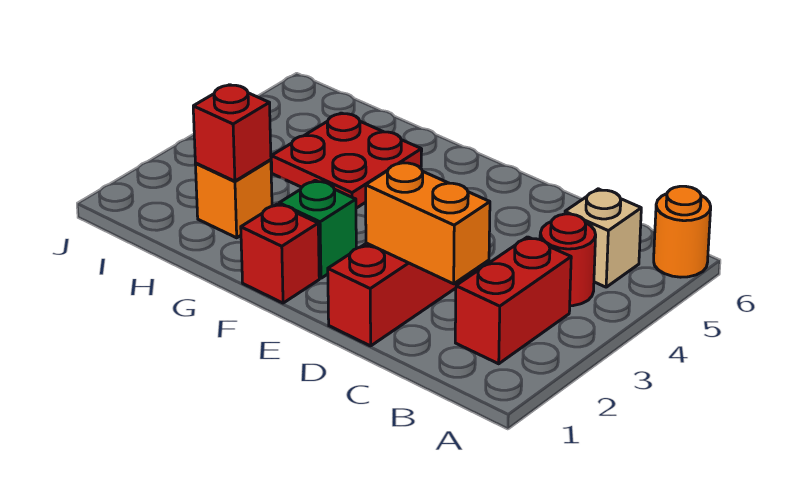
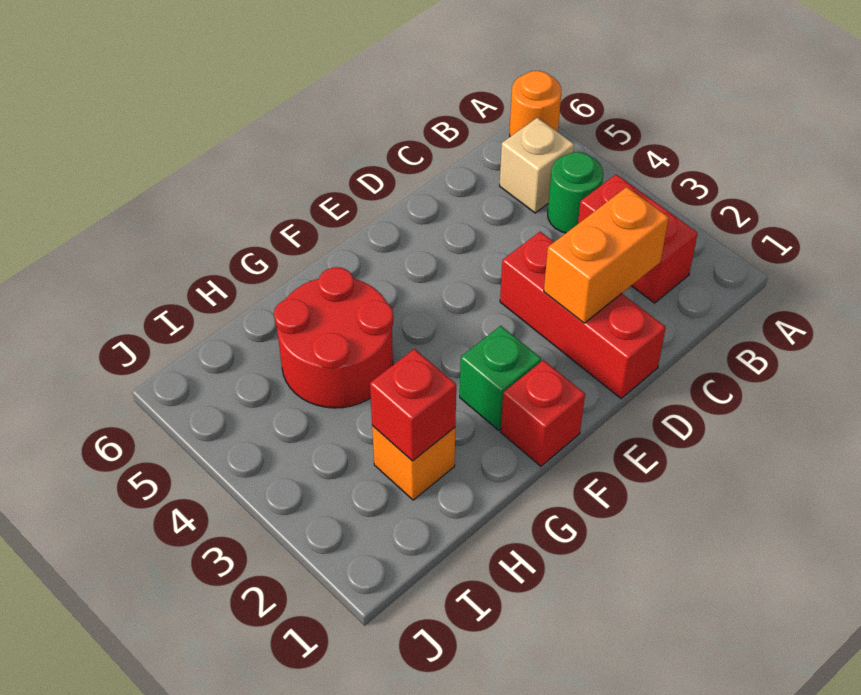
red round brick B4 level 1 -> green round brick B4 level 1
red plate G4:H5 level 1 -> red round brick G4:H5 level 1

